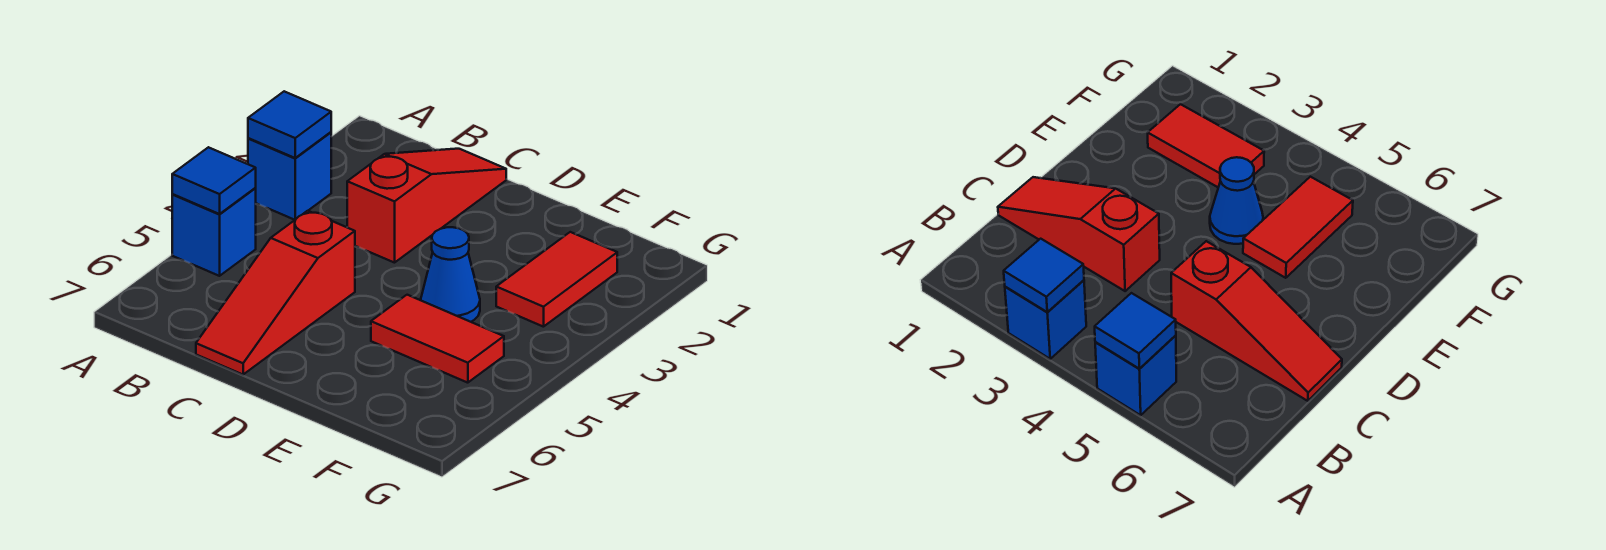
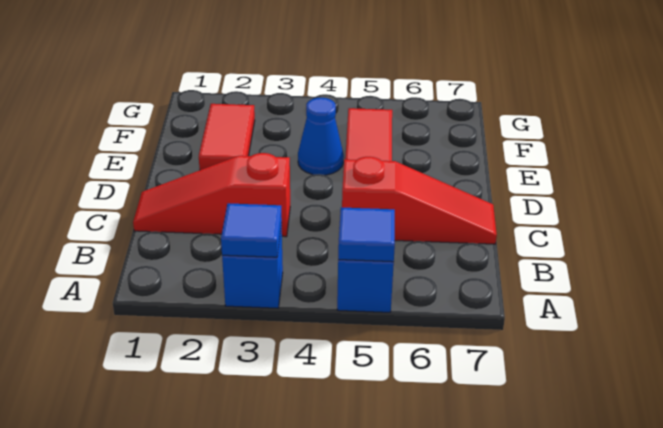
red tile F2:F3 level 1 -> red tile E2:F2 level 1

